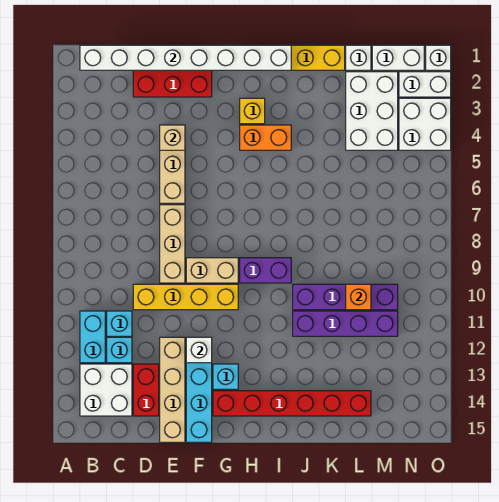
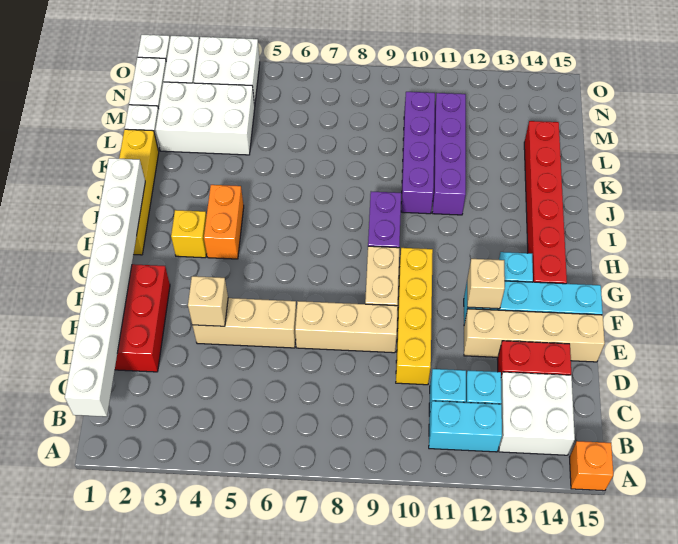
white brick F12 level 2 -> tan brick F12 level 2
orange brick L10 level 2 -> orange brick A15 level 1

